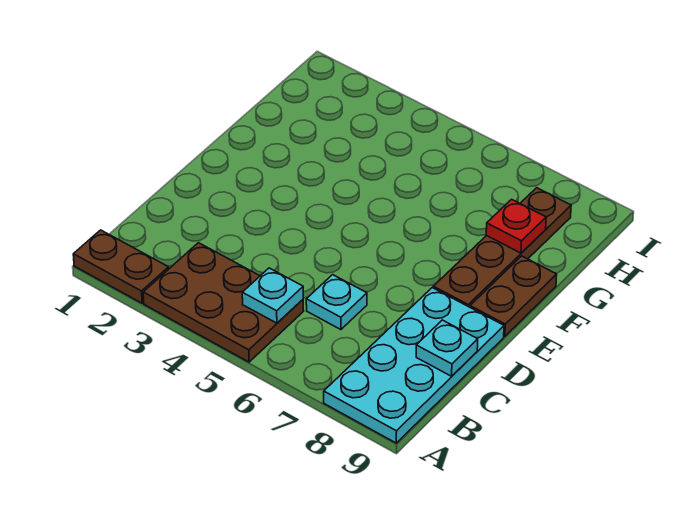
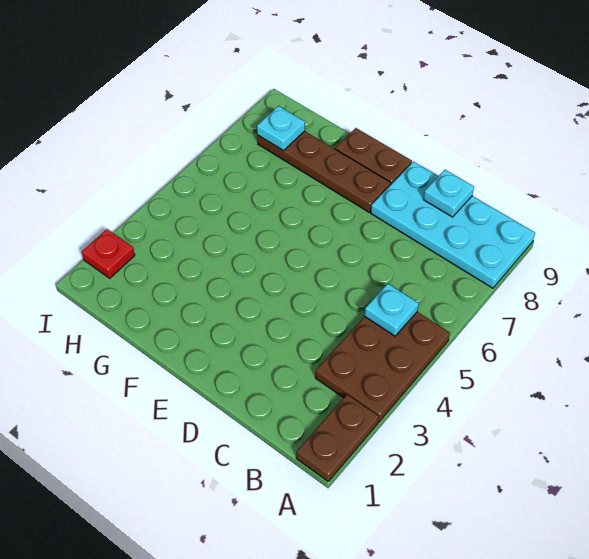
cyan plate C6 level 1 -> cyan plate H8 level 2
red plate G8 level 2 -> red plate I2 level 1

